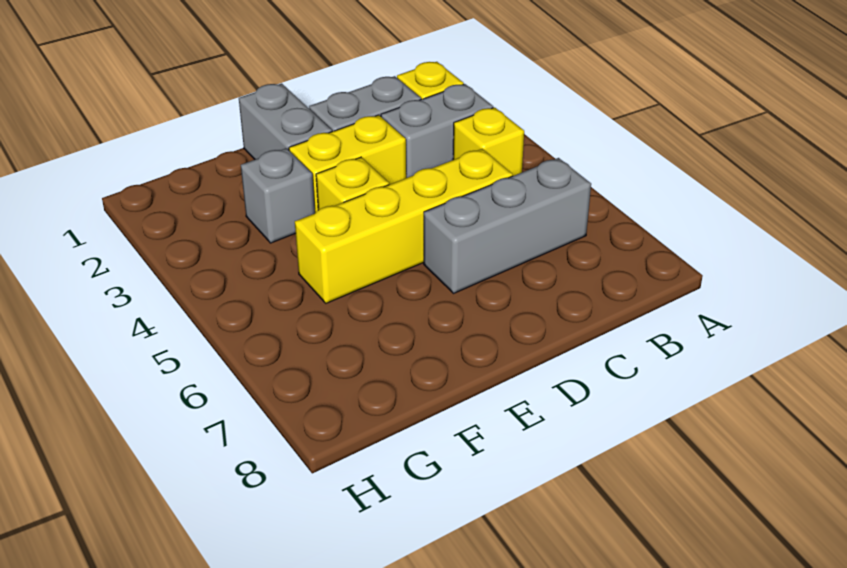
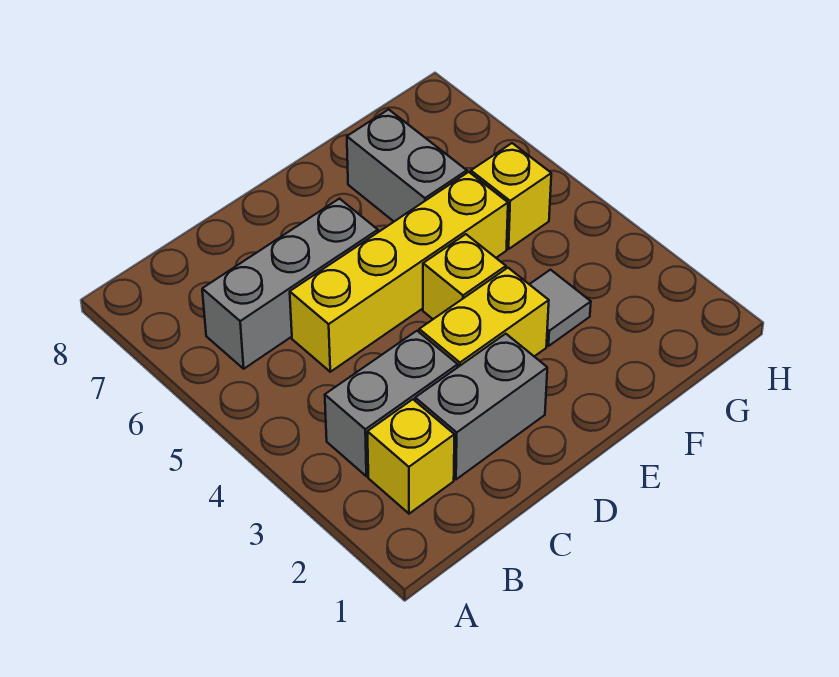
yellow brick B4 level 1 -> yellow brick G5 level 1
grey brick E1:E2 level 1 -> grey brick F6:F7 level 1
grey brick F3 level 1 -> grey tile F3 level 1

